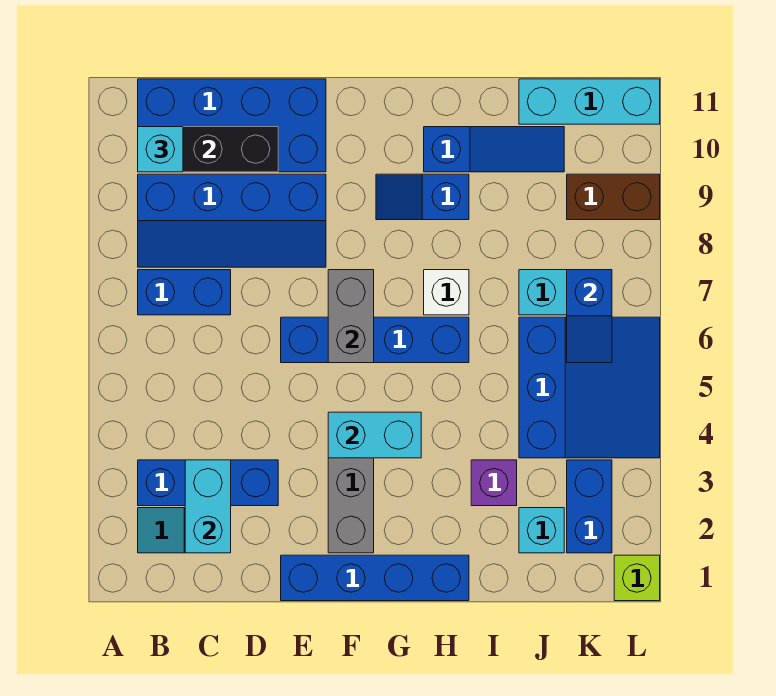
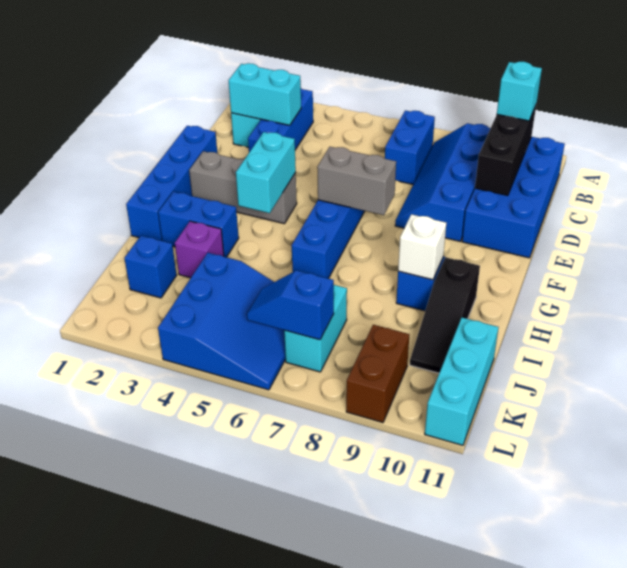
white brick H7 level 1 -> white brick H9 level 2
blue slope H10:J10 level 1 top H -> black slope H10:J10 level 1 top H
cyan brick J2 level 1 -> blue brick J2 level 1
blue slope J4:L6 level 1 top J -> blue slope J4:L6 level 1 top 4
blue brick K2:K3 level 1 -> blue brick H2:H3 level 1
lime brick L1 level 1 -> none

